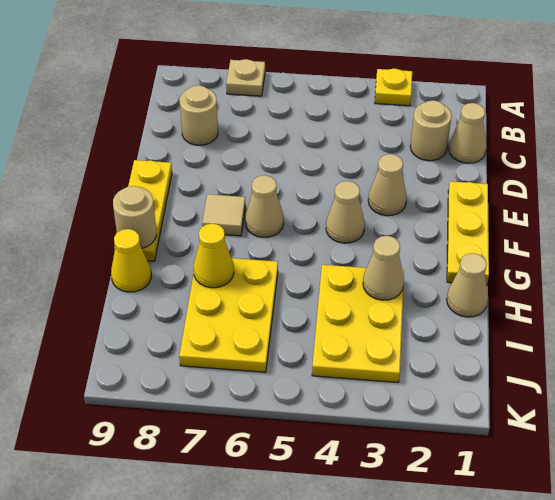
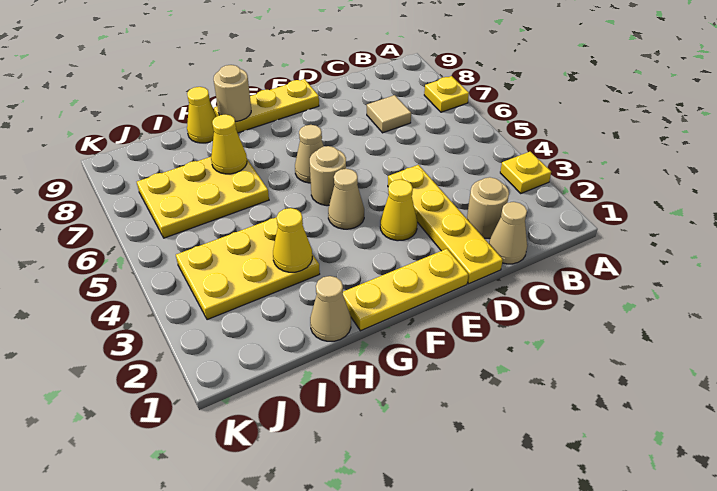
tan plate A7 level 1 -> yellow plate A7 level 1
tan round brick C8 level 1 -> tan round brick F5 level 1
none -> yellow plate D1:D4 level 1
tan cone E3 level 1 -> yellow cone E3 level 1
tan tile F7 level 1 -> tan tile C7 level 1
tan cone H3 level 2 -> yellow cone H3 level 2

